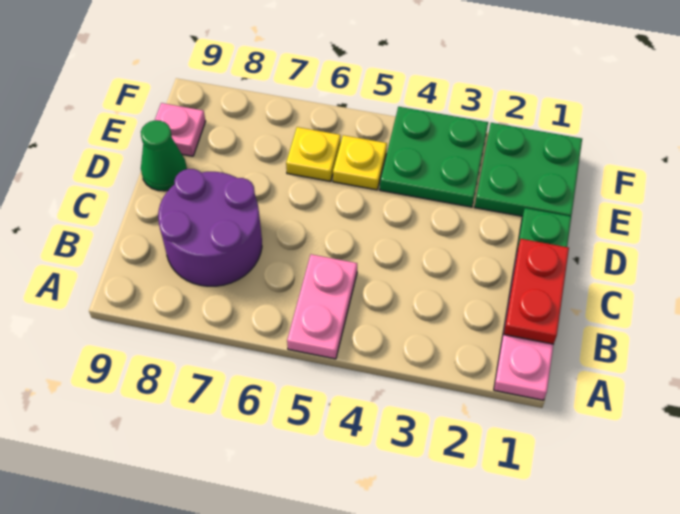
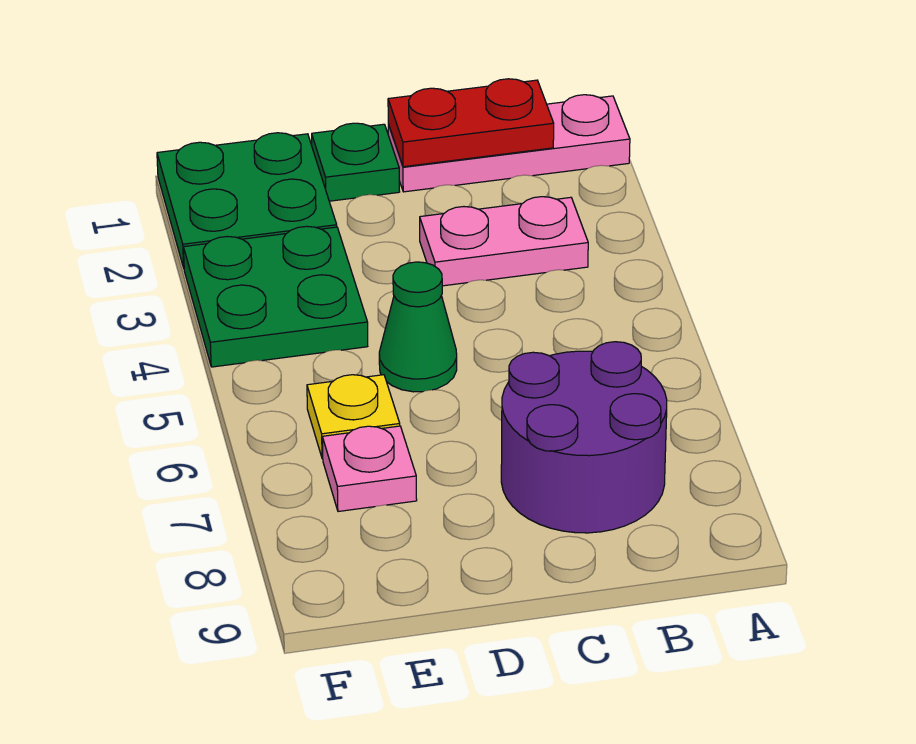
pink plate A5:B5 level 1 -> pink plate B3:C3 level 1
green cone D9 level 1 -> green cone D5 level 1
yellow plate E5 level 1 -> none
pink plate E9 level 1 -> pink plate E7 level 1

